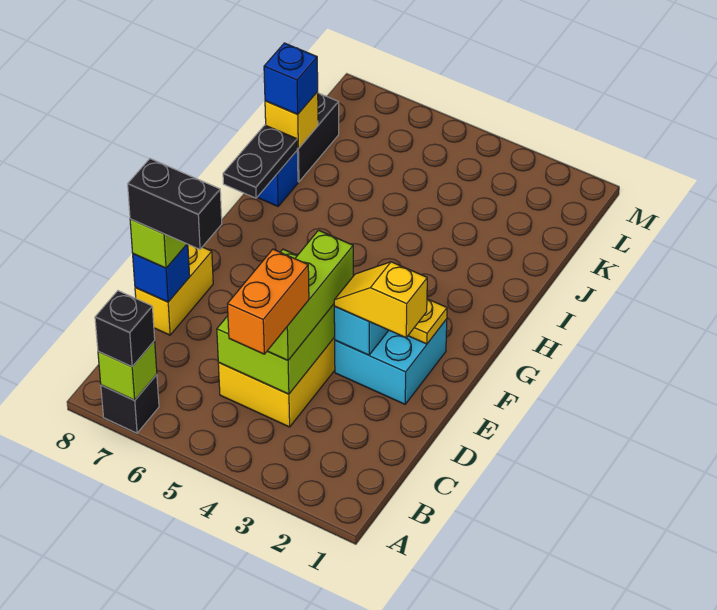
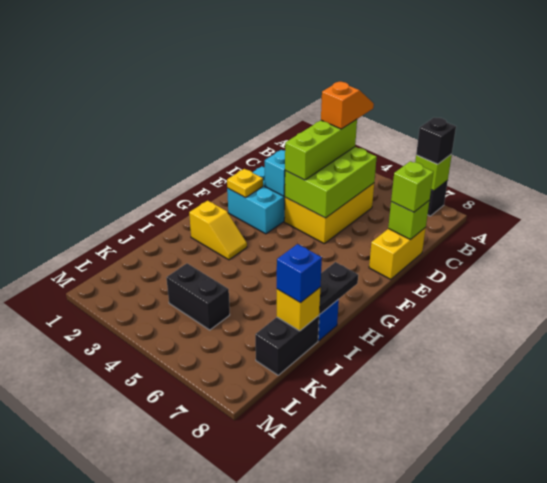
orange brick B4:C4 level 4 -> orange slope B4:C4 level 4 top C
black brick D7:D8 level 4 -> black brick K4:K5 level 1
blue brick D8 level 2 -> lime brick D8 level 2
yellow slope E2:E3 level 3 top 2 -> yellow slope H2:H3 level 1 top 2

